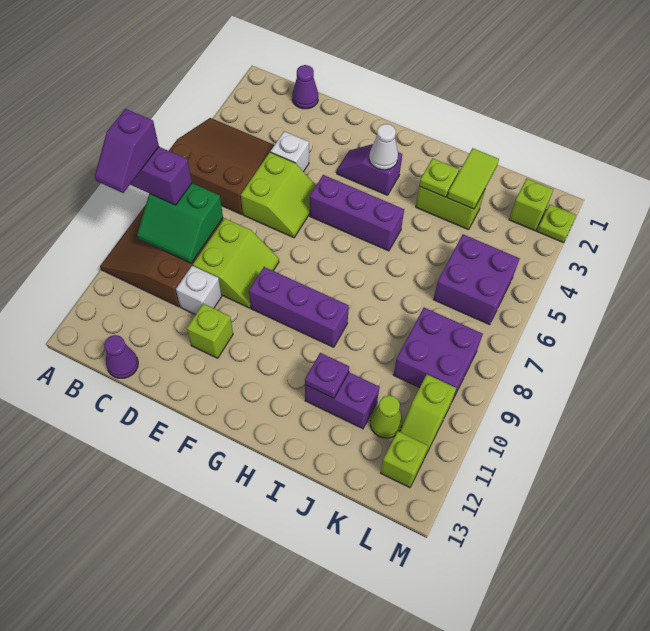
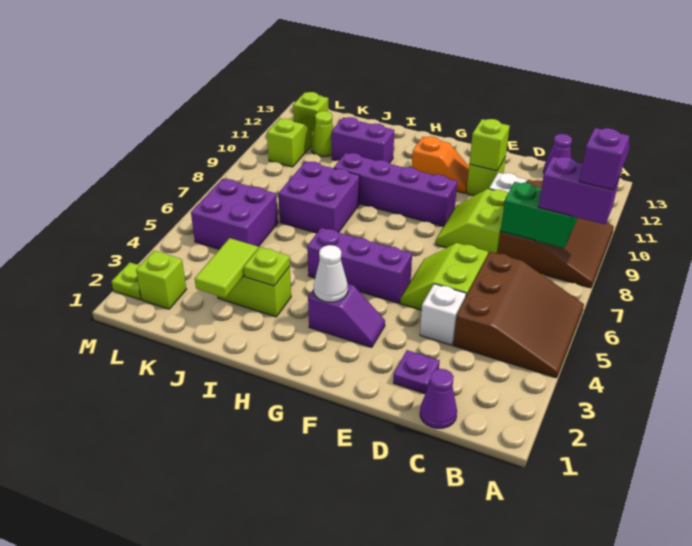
brown slope A4:C6 level 1 top 6 -> brown slope A4:C6 level 1 top C
none -> lime brick E11 level 2
purple brick F9:H9 level 1 -> purple brick F9:I9 level 1
none -> orange slope F11:G11 level 1 top G
purple plate I11 level 2 -> purple plate D2 level 1
purple brick K8:L9 level 1 -> purple brick I7:J8 level 1

